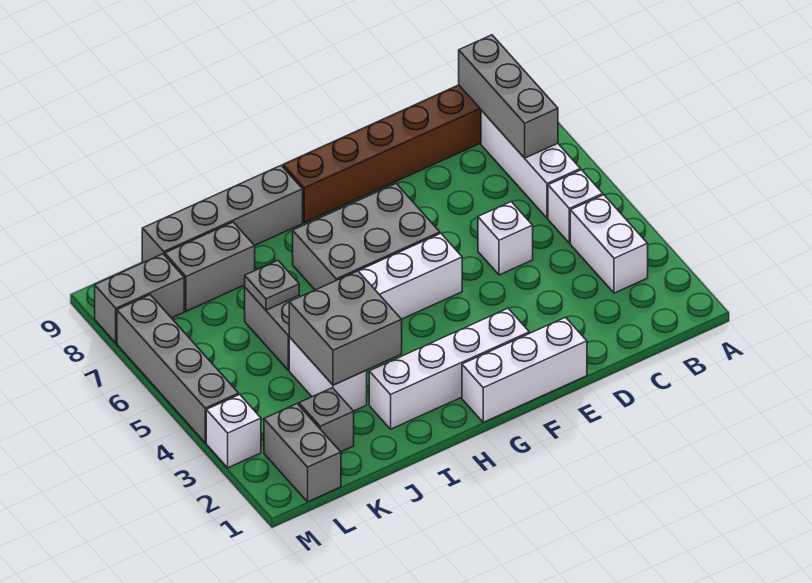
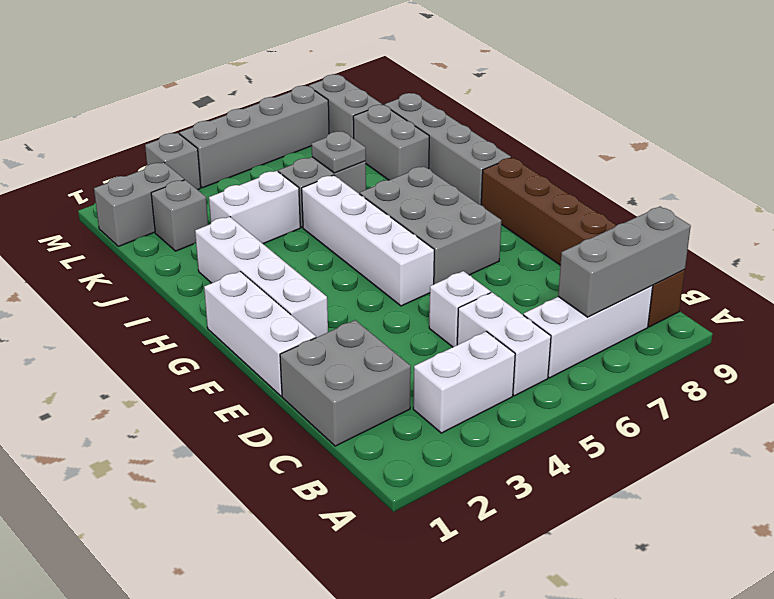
white brick B5 level 1 -> white brick B5:C5 level 1
grey brick I3:J4 level 2 -> grey brick C1:D2 level 1
white brick M3 level 1 -> grey brick M3 level 1

